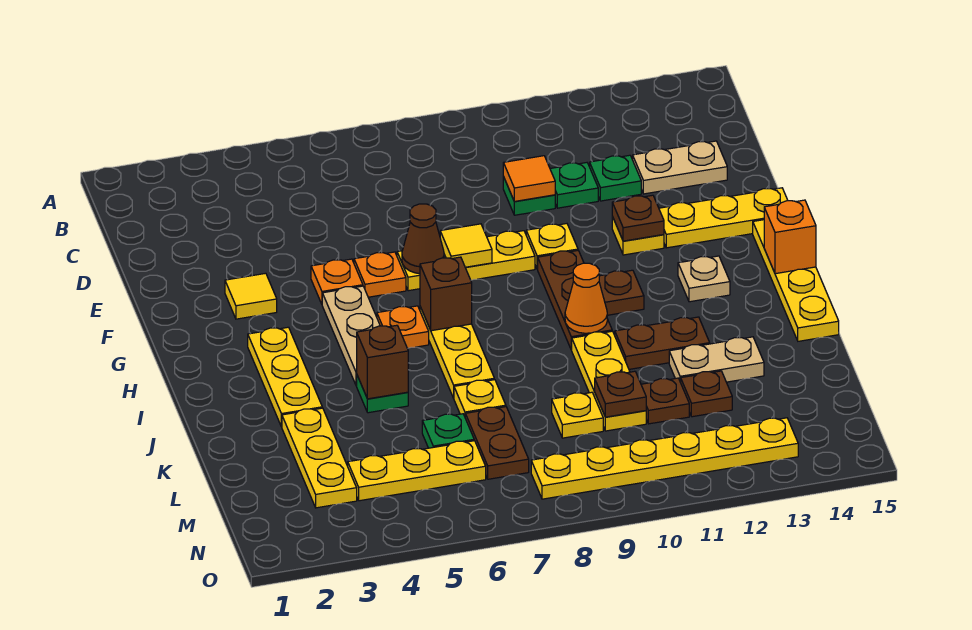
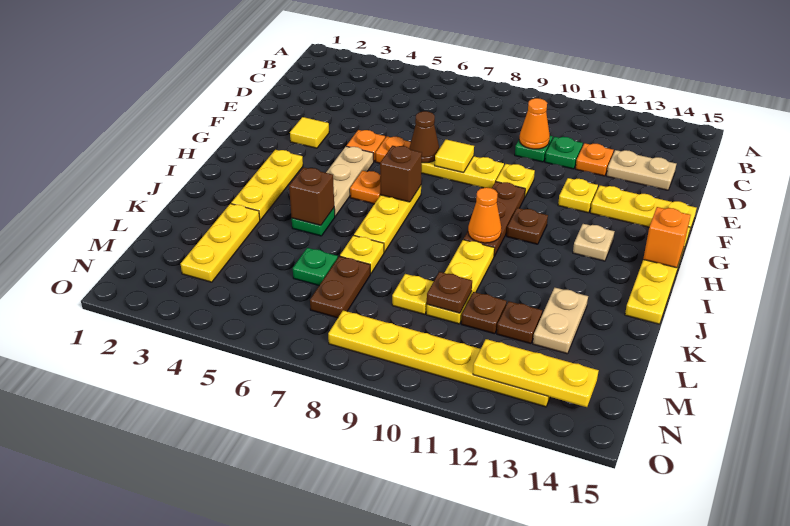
orange tile D10 level 2 -> orange cone D10 level 2
green plate D12 level 1 -> orange plate D12 level 1
brown plate F12 level 2 -> none
brown plate J11:J12 level 1 -> none
tan plate K12:K13 level 1 -> tan plate K13:L13 level 1
yellow plate M4:M6 level 1 -> yellow plate N12:N14 level 2

